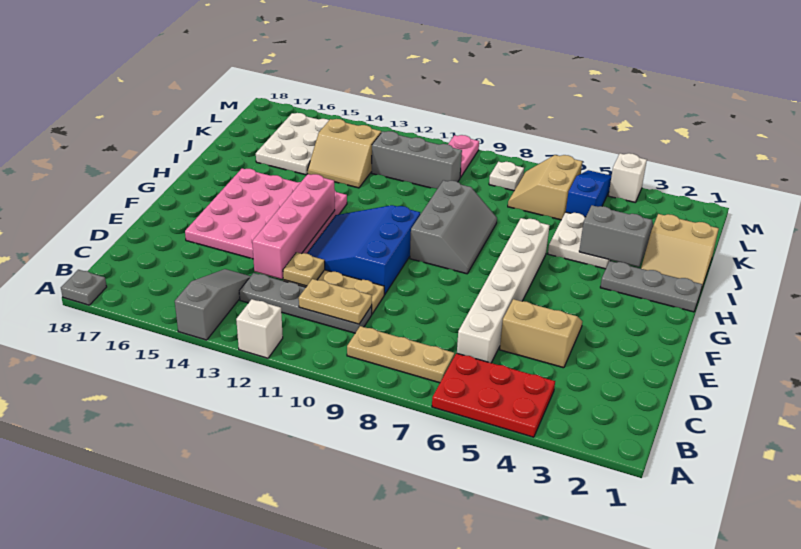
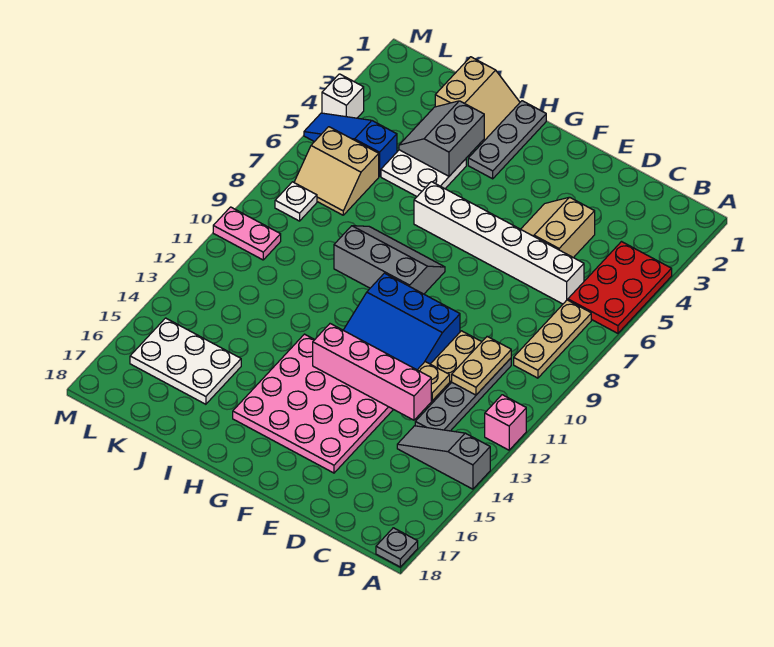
white brick A12 level 1 -> pink brick A12 level 1
tan slope J13:K14 level 1 top K -> none
grey brick K10:K12 level 1 -> none

